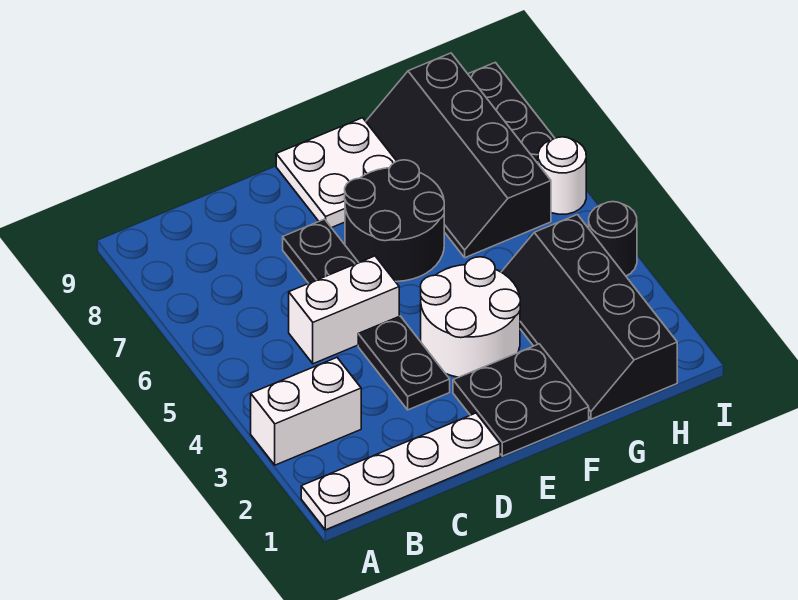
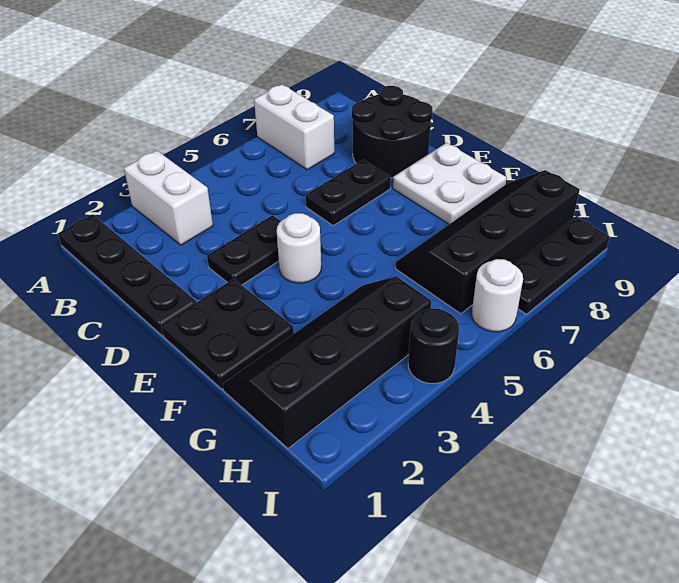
white plate A1:D1 level 1 -> black plate A1:D1 level 1
white brick C5:D5 level 1 -> white brick A7:B7 level 1
white round brick E3:F4 level 1 -> white round brick E4 level 1
black round brick E6:F7 level 1 -> black round brick C8:D9 level 1

